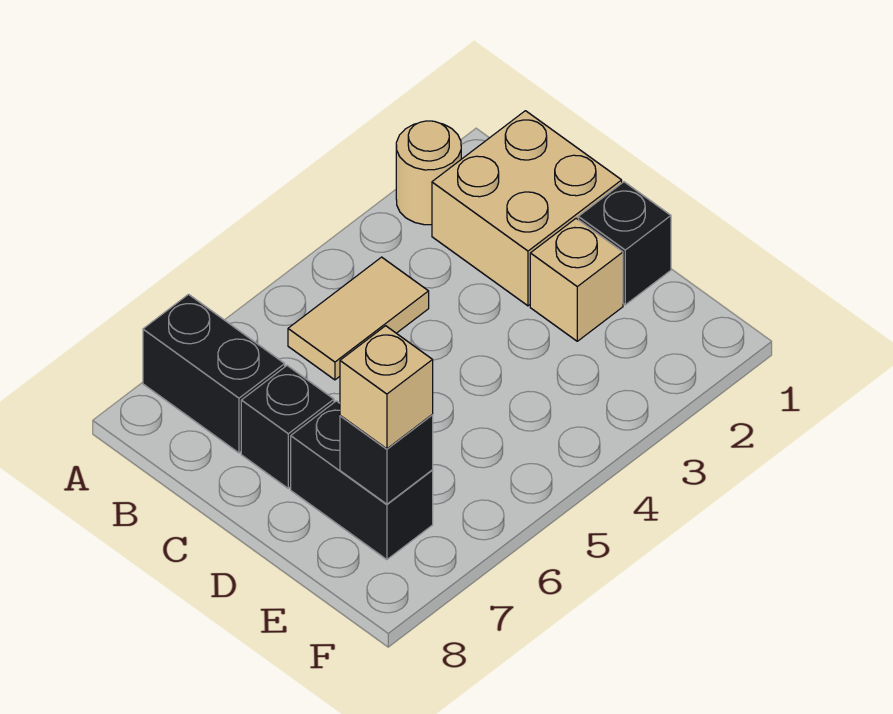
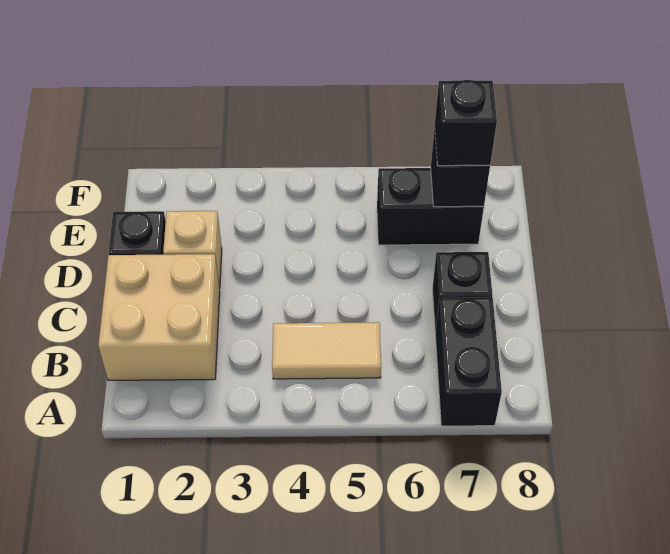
tan round brick A2 level 1 -> none
black brick D7:E7 level 1 -> black brick E6:E7 level 1
tan brick E7 level 3 -> black brick E7 level 3

